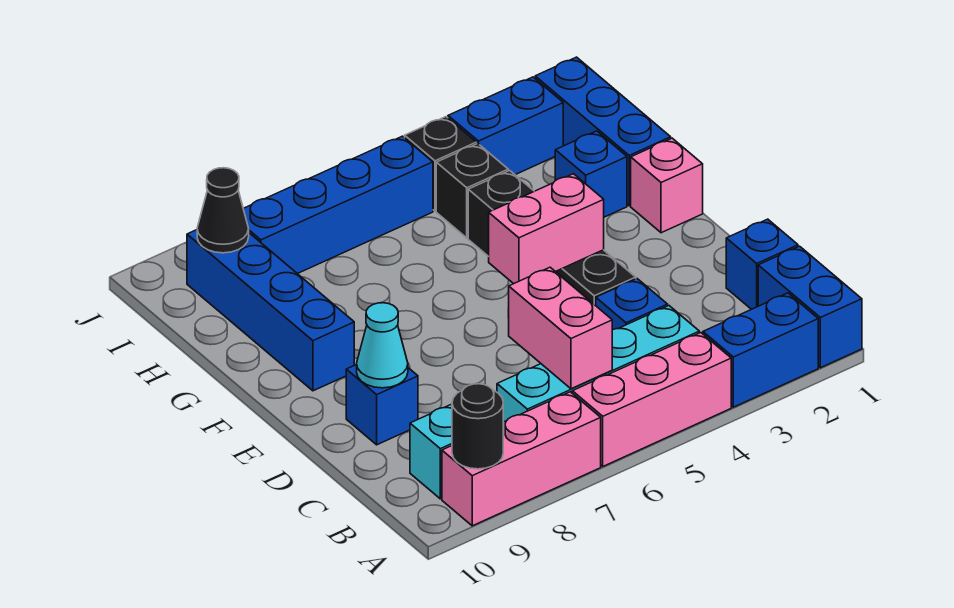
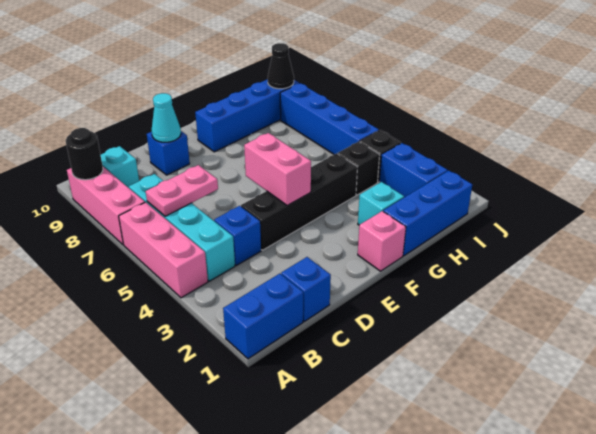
blue brick A2:A3 level 1 -> none
pink brick B6:C6 level 2 -> pink plate B6:C6 level 2
blue brick G2 level 1 -> cyan brick G2 level 1

